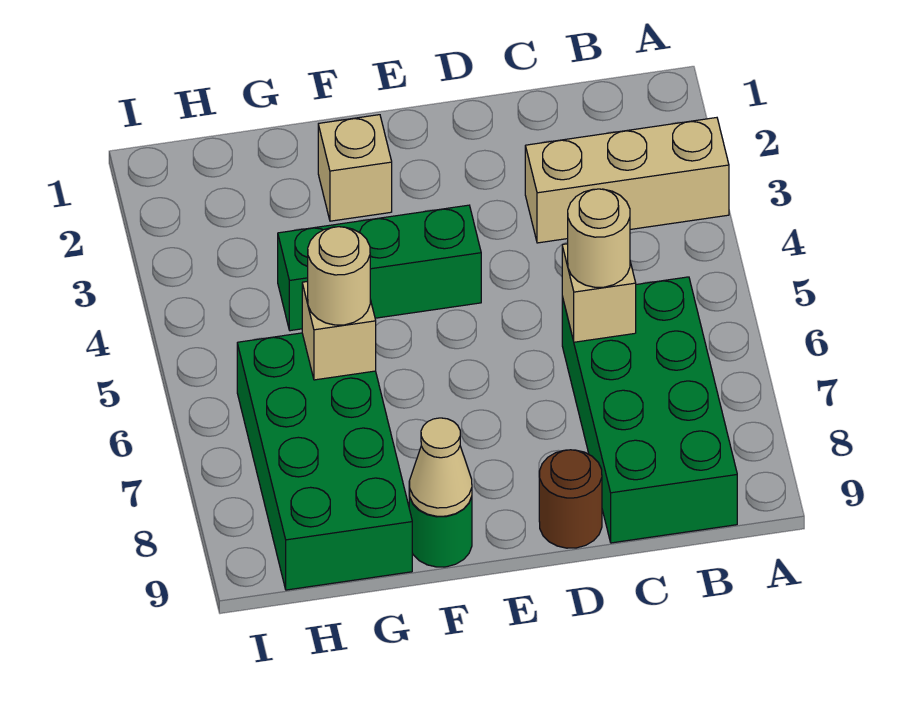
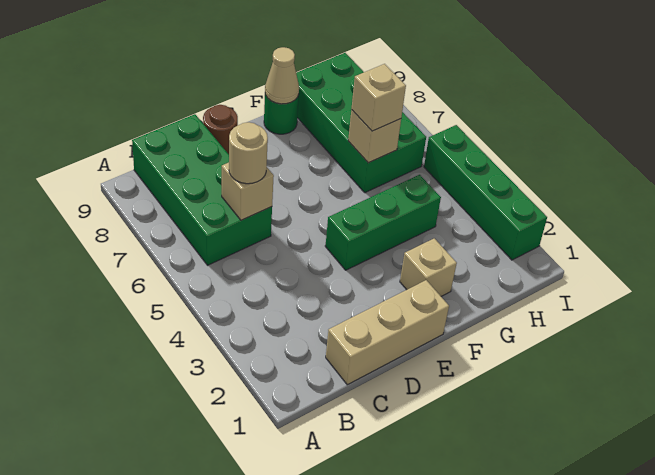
tan brick A3:C3 level 1 -> tan brick C1:E1 level 1
tan round brick G6 level 3 -> tan brick G6 level 3
none -> green brick I2:I5 level 1

